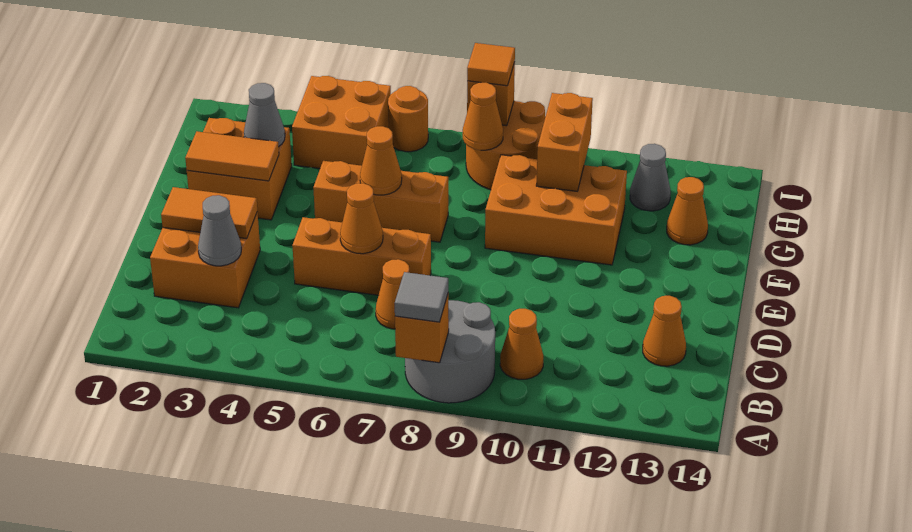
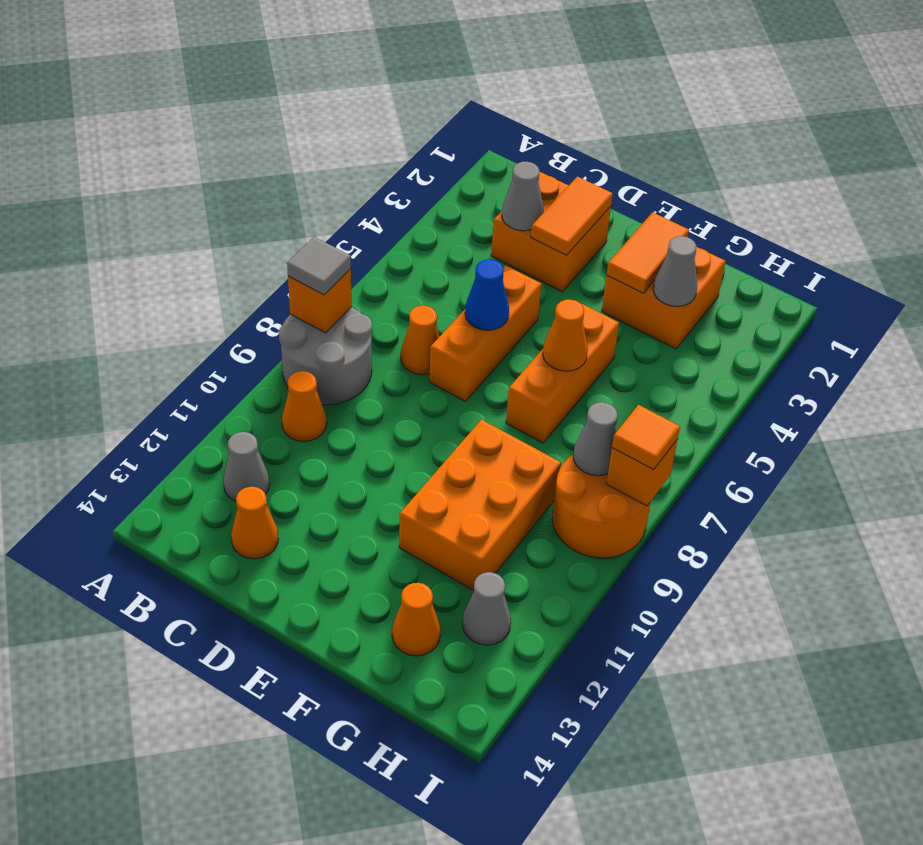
none -> grey cone B12 level 1
orange cone D6 level 2 -> blue cone D6 level 2
orange brick G10:H10 level 2 -> none
orange brick H4:I5 level 1 -> none
orange cone H8 level 2 -> grey cone H8 level 2
orange round brick I6 level 1 -> none

